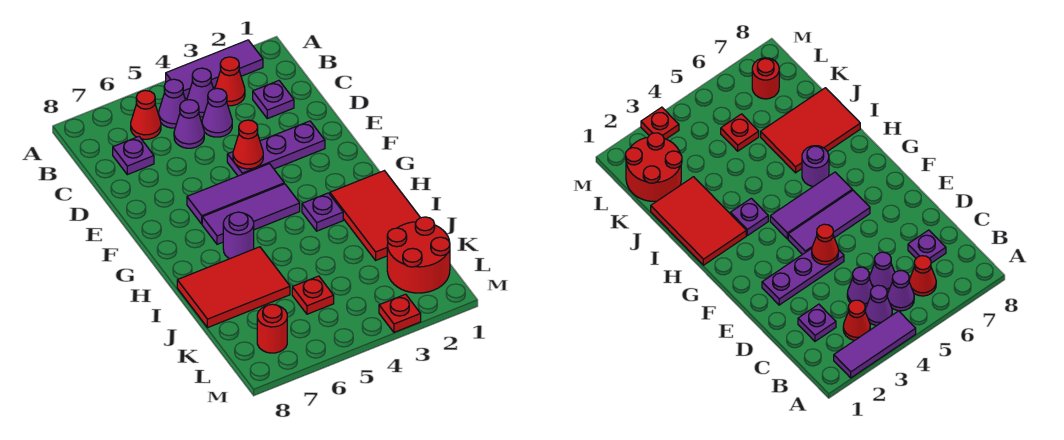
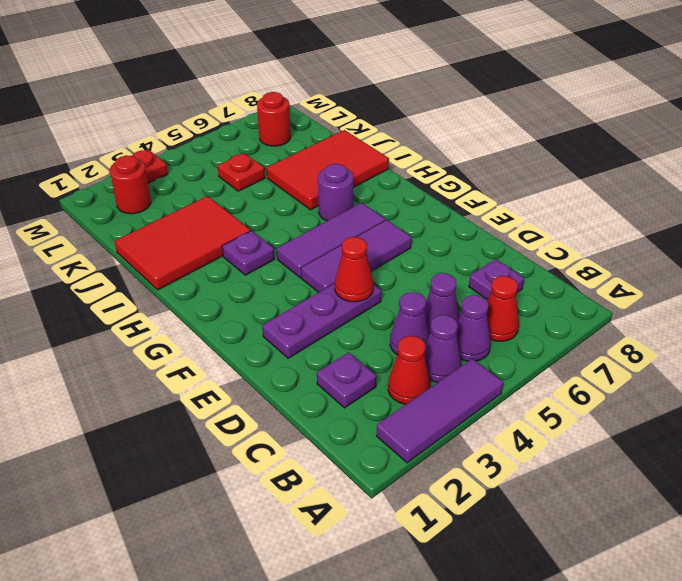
red tile H1:J2 level 1 -> red tile I1:J3 level 1
red round brick K1:L2 level 1 -> red round brick L2 level 1

